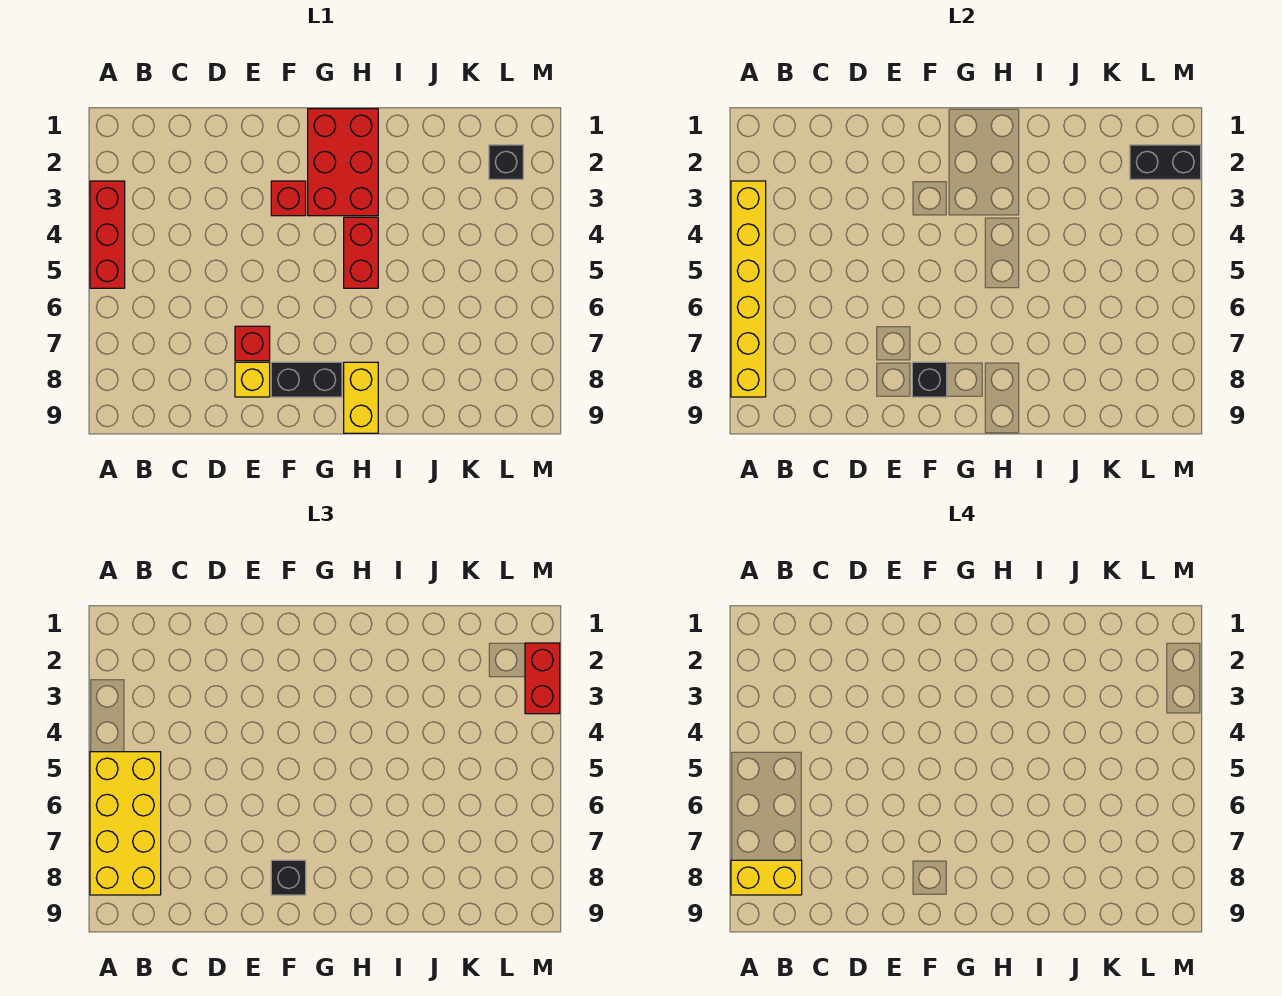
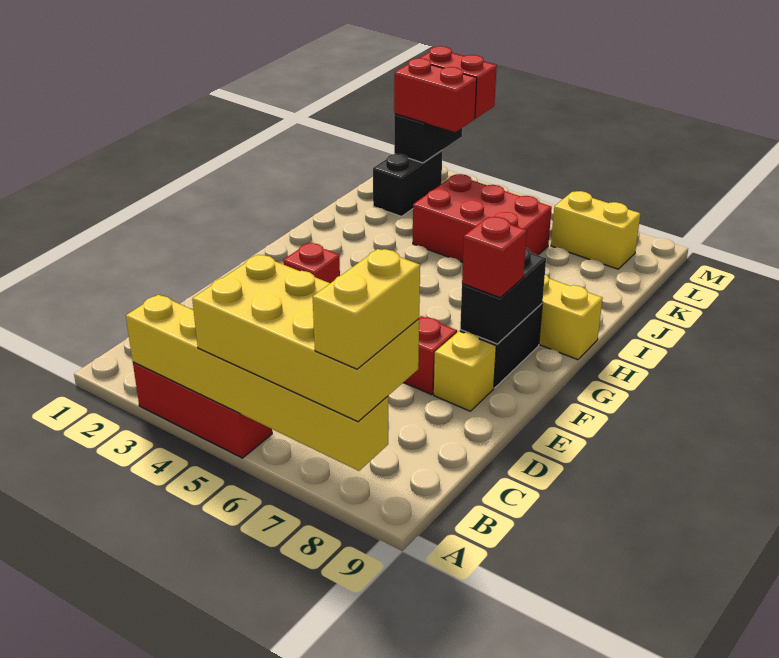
black brick F8 level 2 -> black brick F8:G8 level 2
black brick F8 level 3 -> red brick F8 level 3
red brick G1:H3 level 1 -> red brick J4:K6 level 1
red brick H4:H5 level 1 -> red brick L2:L3 level 3
black brick L2 level 1 -> black brick K2:L2 level 1
none -> yellow brick L7:L8 level 1

